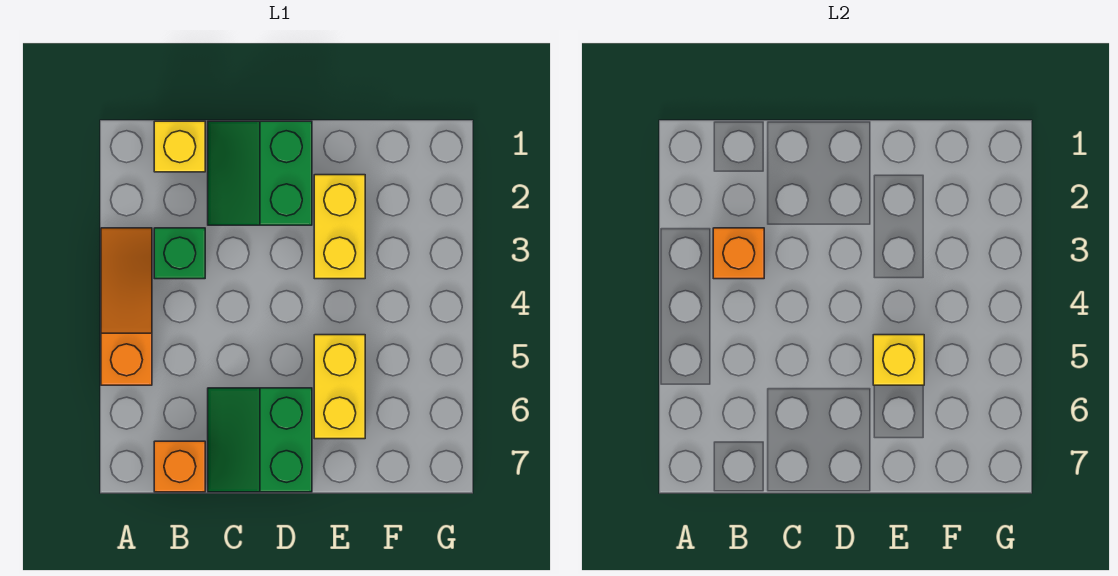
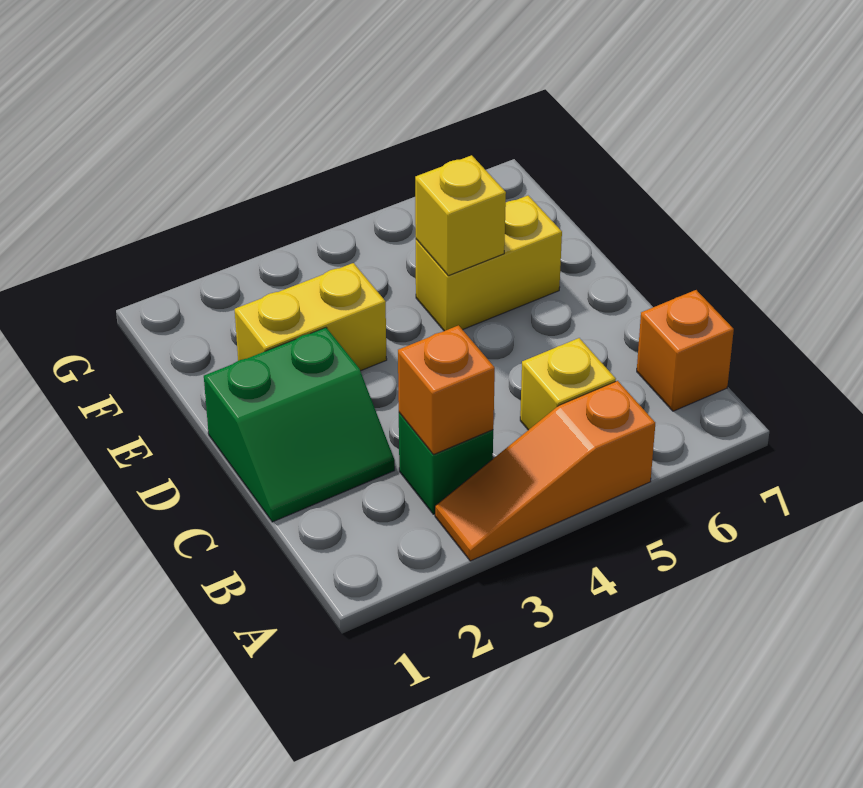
yellow brick B1 level 1 -> yellow brick B5 level 1
green slope C6:D7 level 1 top D -> none

